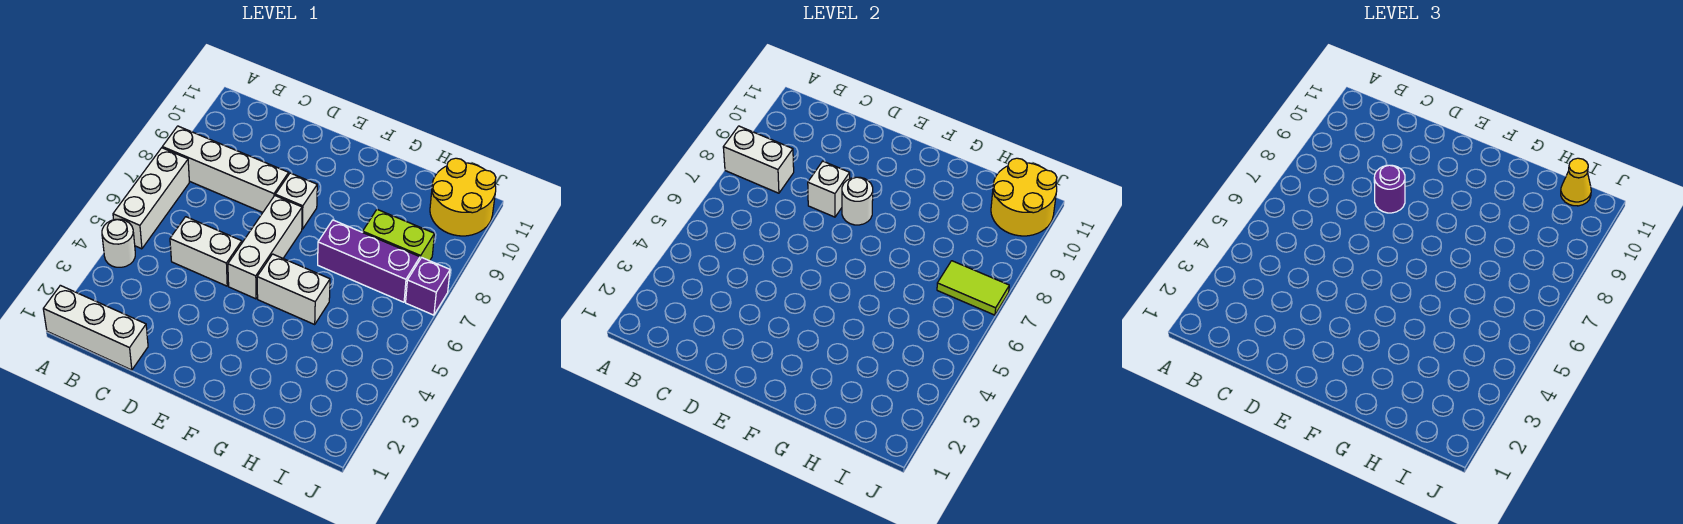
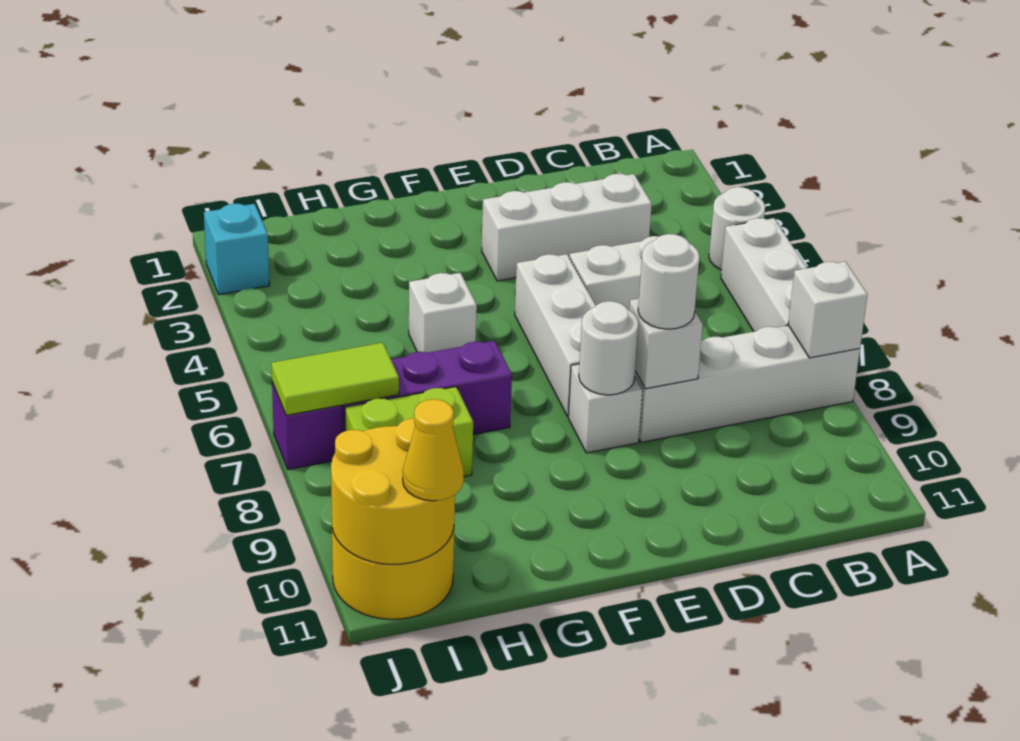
white brick A1:C1 level 1 -> white brick C3:E3 level 1
white brick A8:B8 level 2 -> white brick A8 level 2
purple round brick D8 level 3 -> white round brick D8 level 3
white brick F5:G5 level 1 -> white brick G5 level 1
none -> cyan brick J2 level 1

